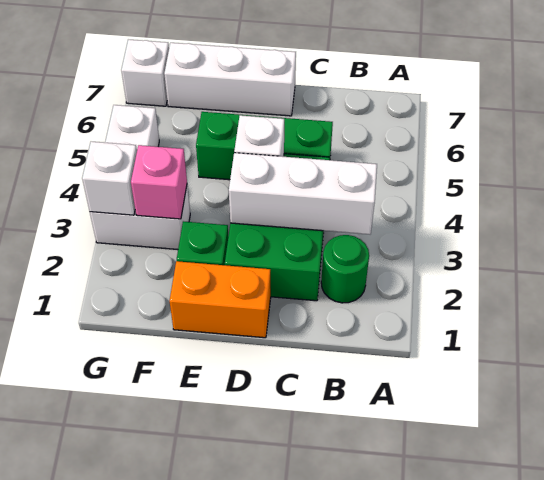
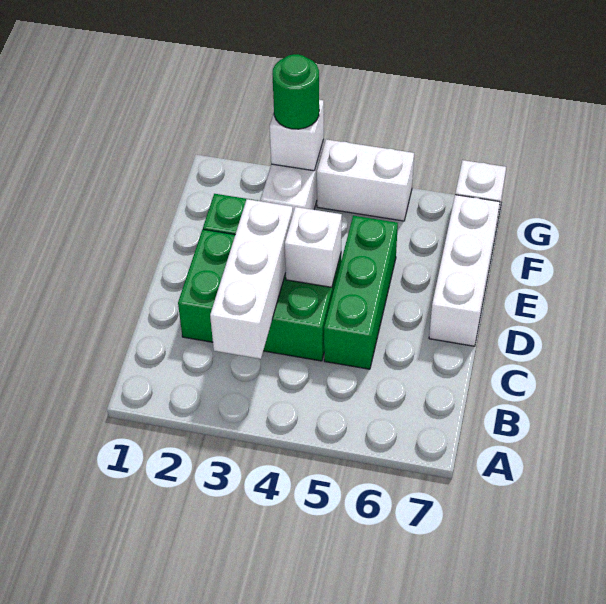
green round brick B2 level 1 -> green round brick G3 level 3
orange brick D1:E1 level 1 -> none
pink brick F3 level 2 -> none

